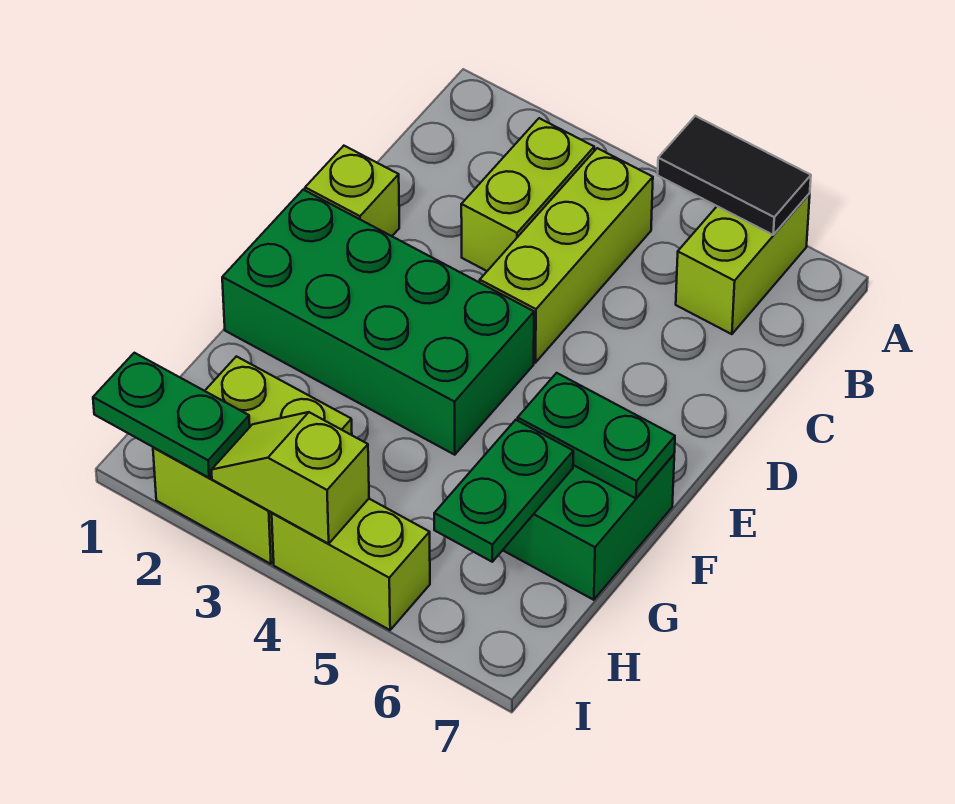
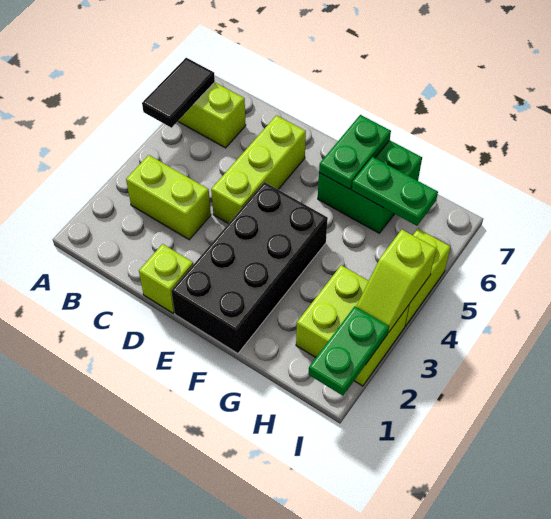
lime brick B4:D4 level 1 -> lime brick D4:D6 level 1
green brick E1:F4 level 1 -> black brick E1:F4 level 1

